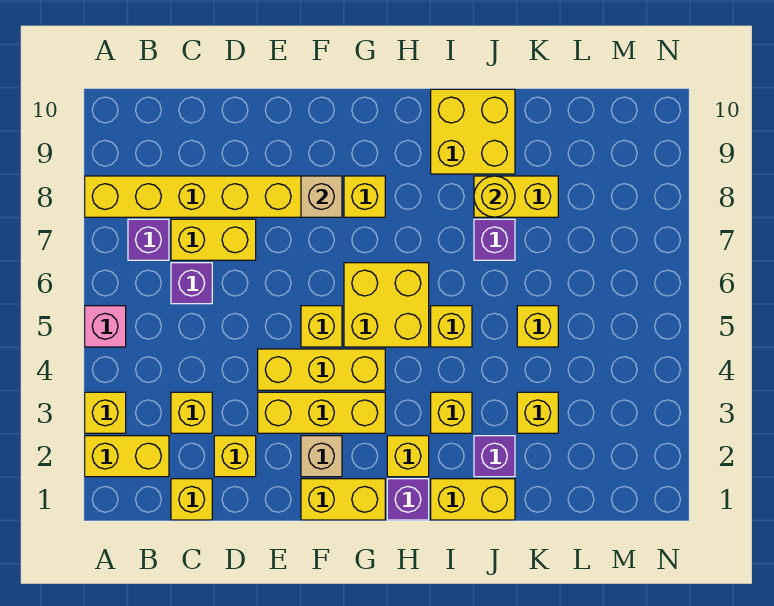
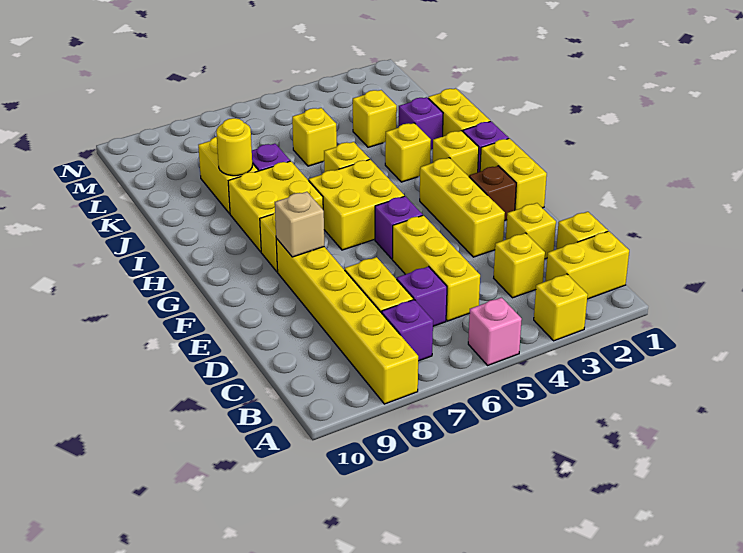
yellow brick A2:B2 level 1 -> yellow brick B1:B2 level 1
yellow brick E4:G4 level 1 -> yellow brick C5:E5 level 1
tan brick F2 level 1 -> brown brick F2 level 1
yellow brick F5 level 1 -> purple brick F5 level 1
yellow brick I9:J10 level 1 -> yellow brick H7:I8 level 1

